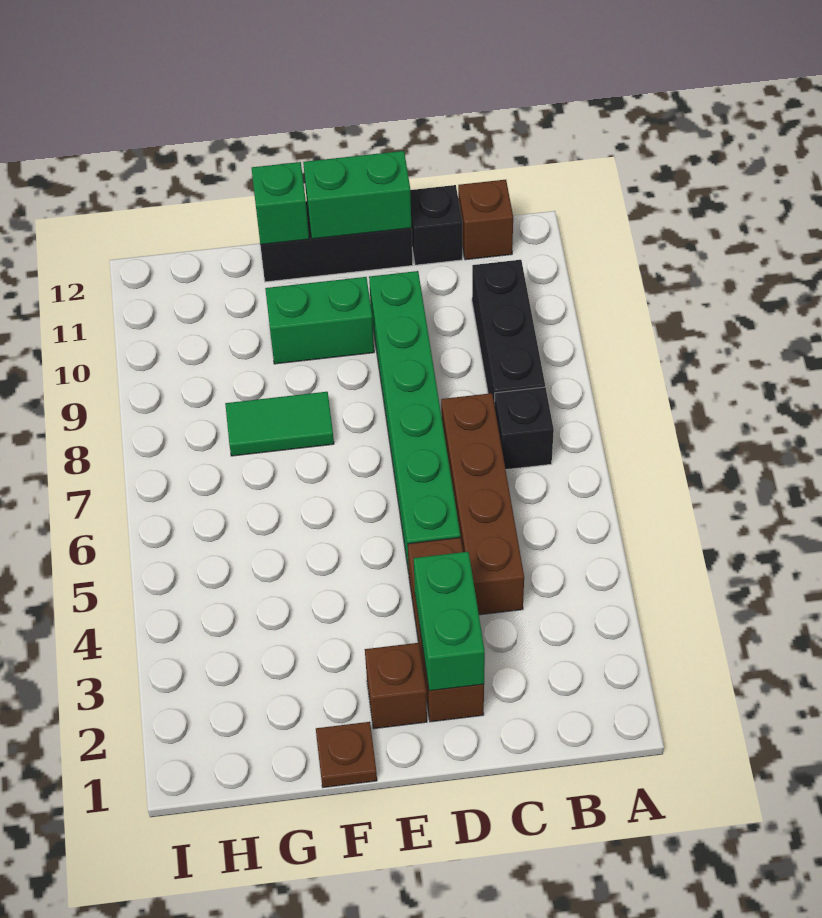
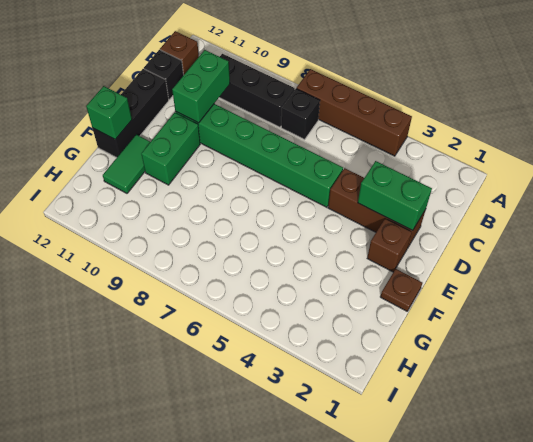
brown brick C4:C7 level 1 -> brown brick A4:A7 level 1
green brick D12:E12 level 2 -> green brick C10:D10 level 2
green tile F8:G8 level 1 -> green tile F11:G11 level 1

